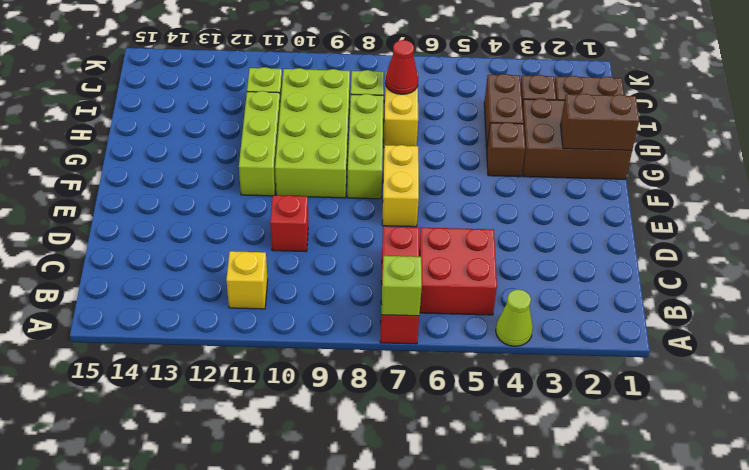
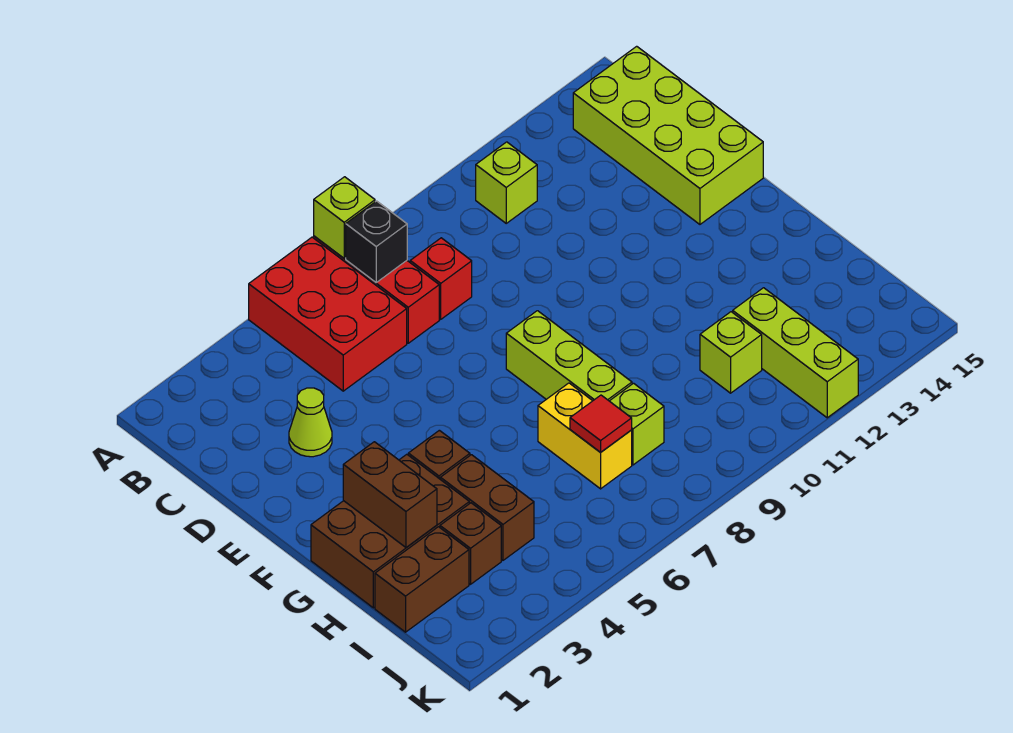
lime cone A4 level 1 -> lime cone D3 level 1
red brick B5:C6 level 1 -> red brick A5:C6 level 1
none -> black brick B7 level 2
yellow brick B11 level 1 -> lime brick B11 level 1
red brick D10 level 1 -> red brick C8 level 1
yellow brick E7:F7 level 1 -> none
lime brick F9:I10 level 1 -> lime brick B14:E15 level 1
lime brick F11:H11 level 1 -> lime brick I12:K12 level 1
brown brick G1:G2 level 2 -> brown brick G2:H2 level 2
red cone I7 level 2 -> red tile I7 level 2

